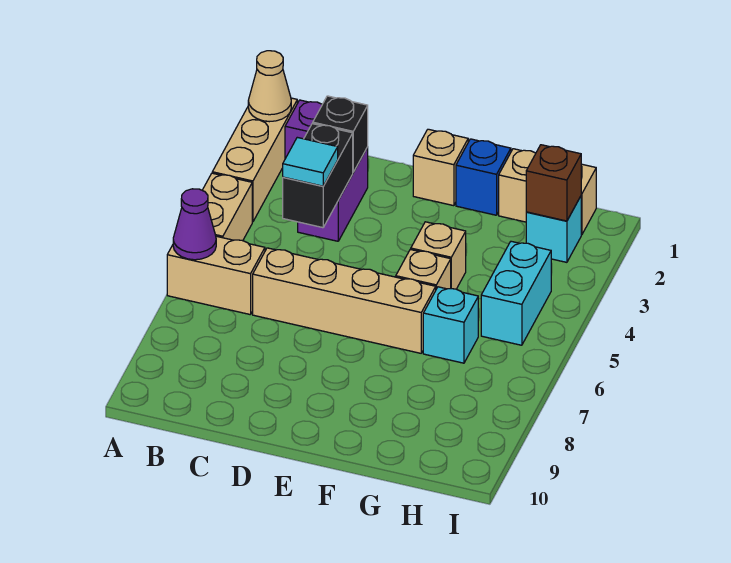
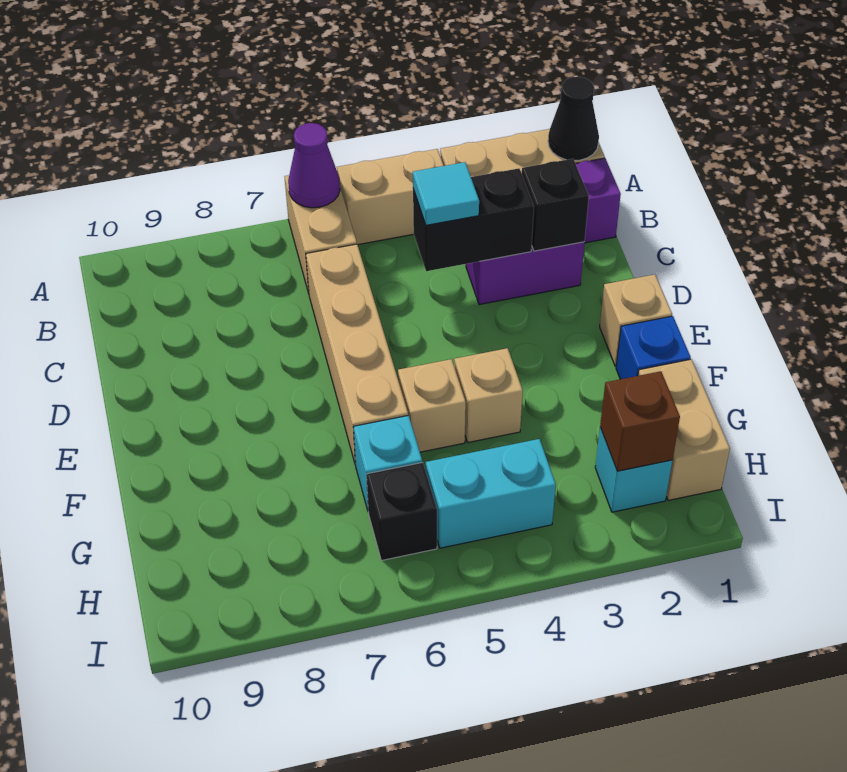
tan cone A1 level 2 -> black cone A1 level 2
none -> black brick H6 level 1

